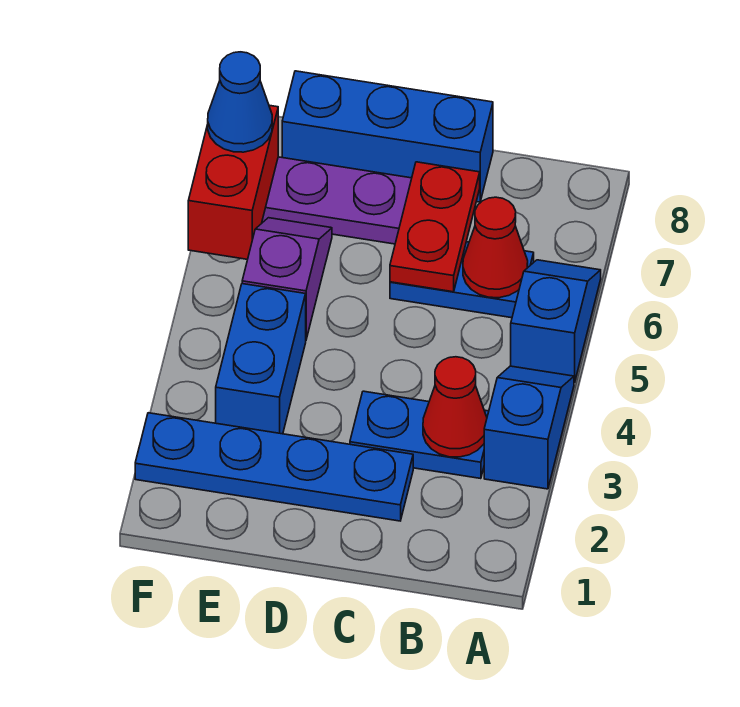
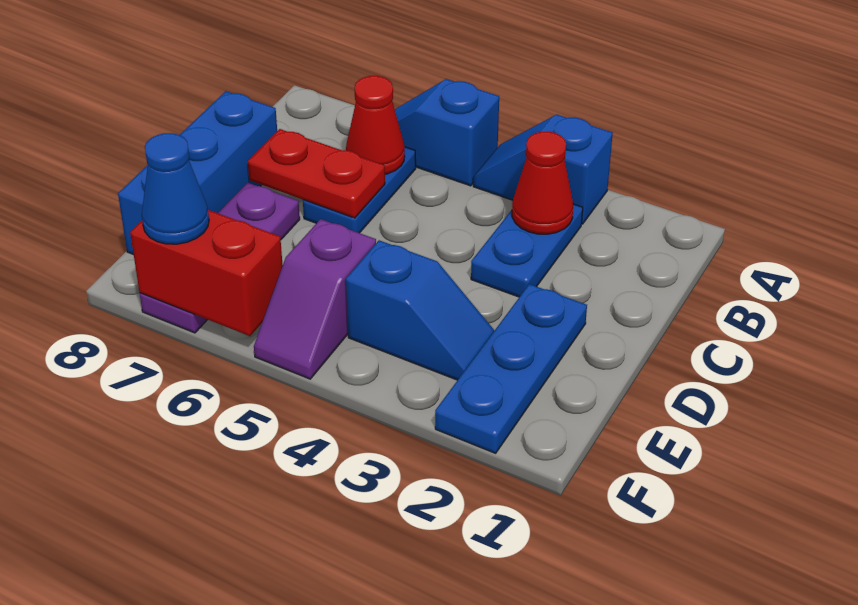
blue plate C2:F2 level 1 -> blue plate D2:F2 level 1
blue brick E3:E4 level 1 -> blue slope E3:E4 level 1 top 4
purple slope E5:E6 level 1 top 5 -> purple slope E5:F5 level 1 top E

